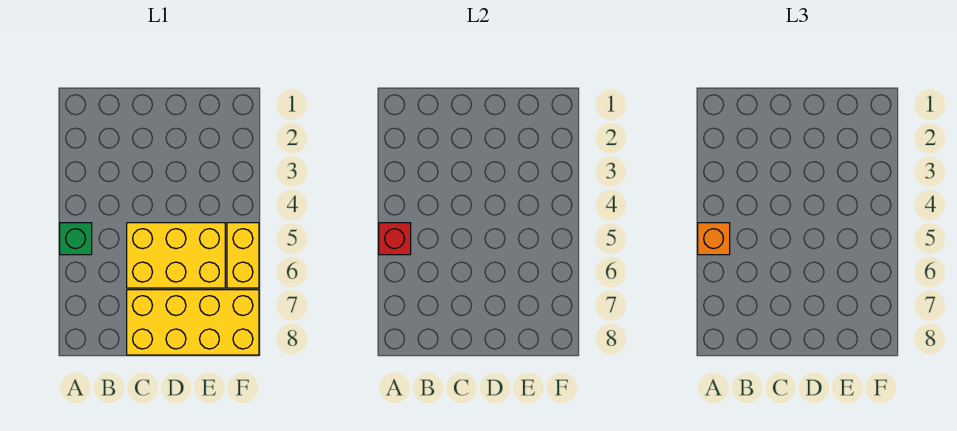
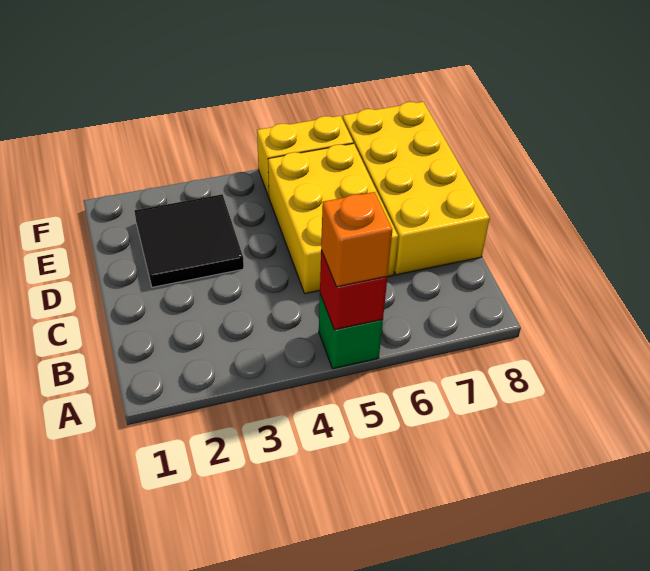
none -> black tile D2:E3 level 1

